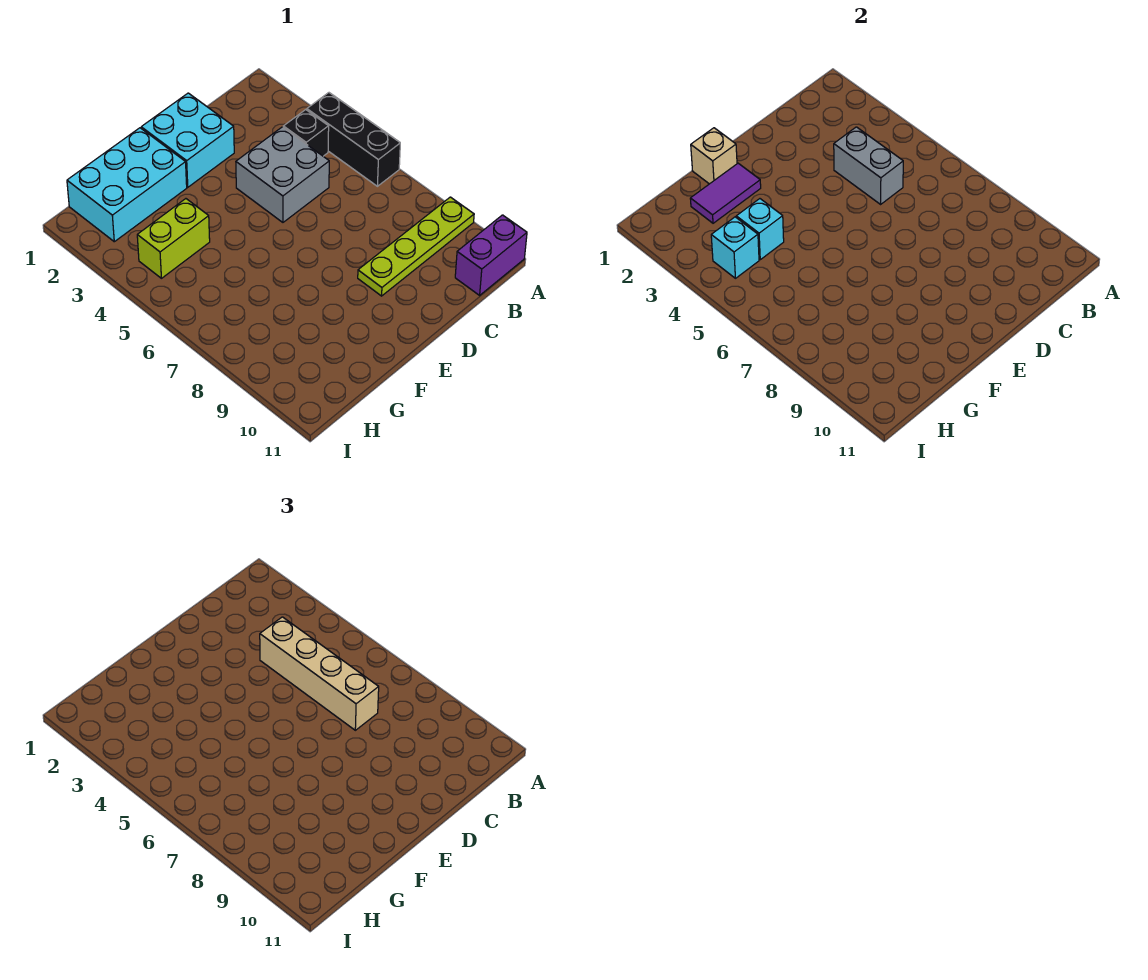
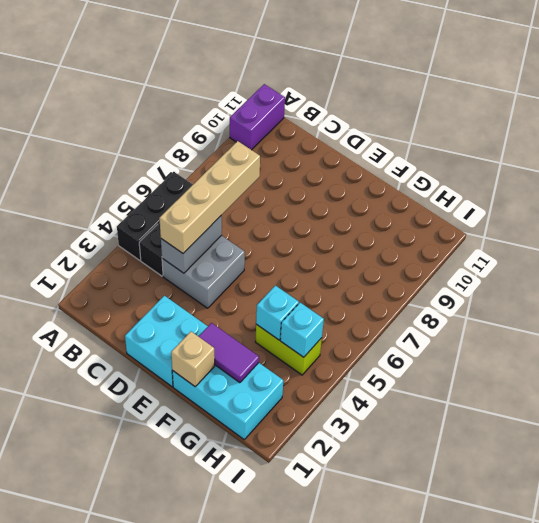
lime plate A9:D9 level 1 -> none
purple brick A11:B11 level 1 -> purple brick A10:A11 level 1

